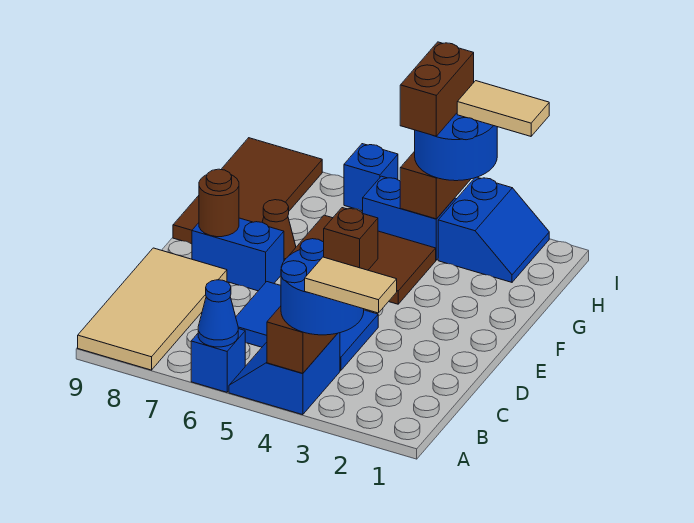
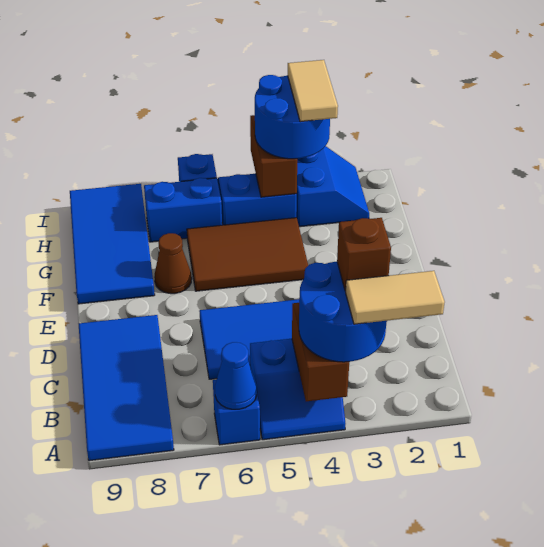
blue slope A4:B5 level 1 top 4 -> blue slope A4:B5 level 1 top B
tan tile A8:D9 level 1 -> blue tile A8:D9 level 1
blue brick E7:E8 level 1 -> blue brick H6:H7 level 1
brown round brick E8 level 2 -> none
brown tile F8:I9 level 1 -> blue tile F8:I9 level 1
brown brick H4:I4 level 4 -> none
tan tile I2:I3 level 4 -> tan tile H3:I3 level 4

